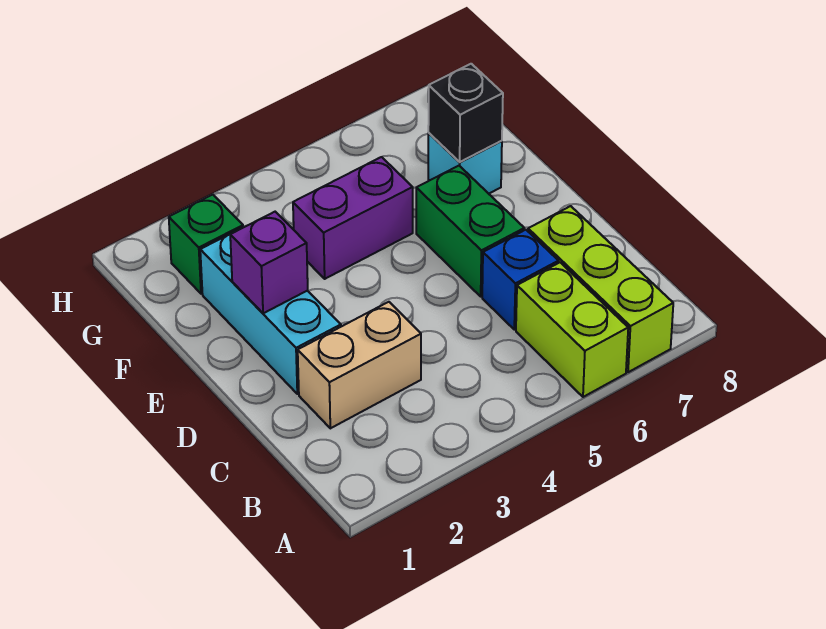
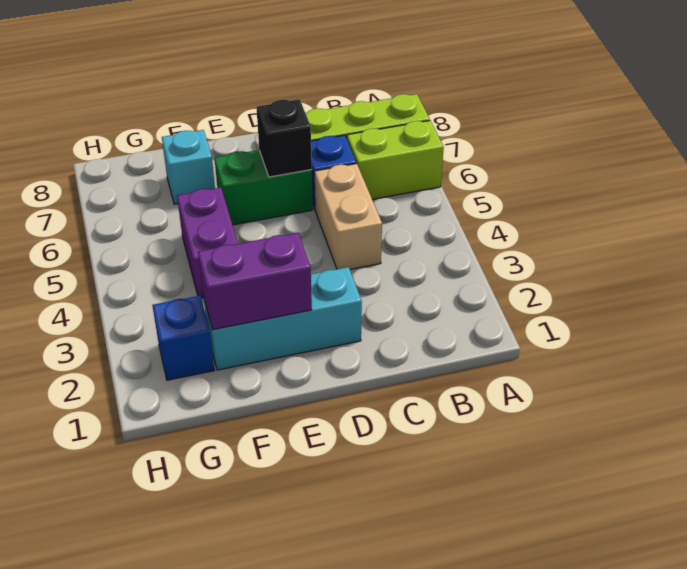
tan brick C2:C3 level 1 -> tan brick C4:C5 level 1
purple brick E2 level 2 -> purple brick E2:F2 level 2
black brick F7 level 2 -> black brick D6 level 2
green brick G2 level 1 -> blue brick G2 level 1

